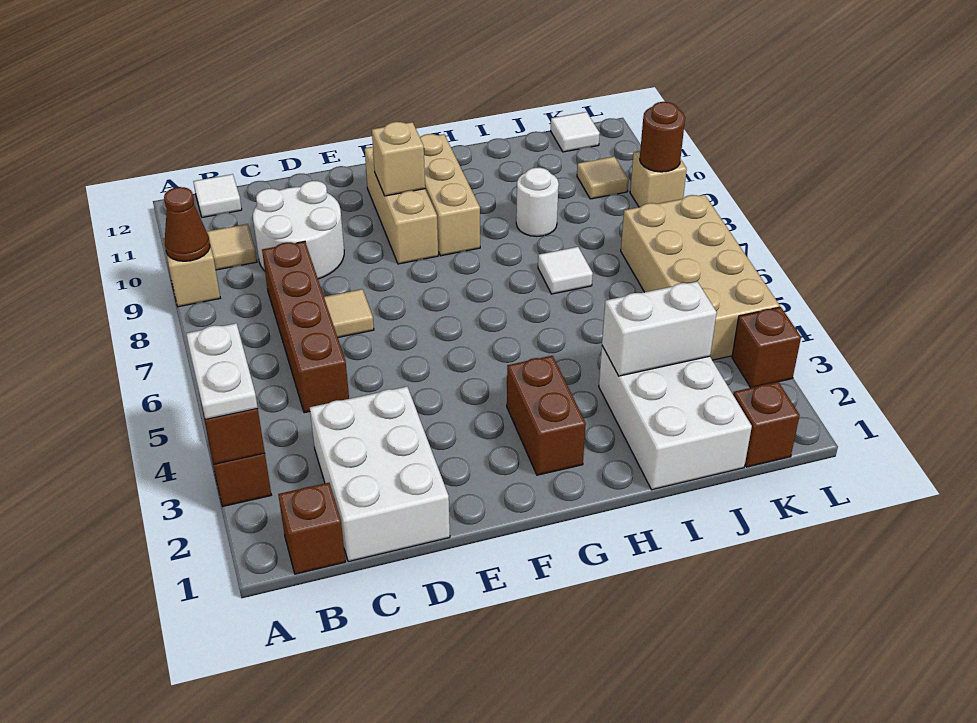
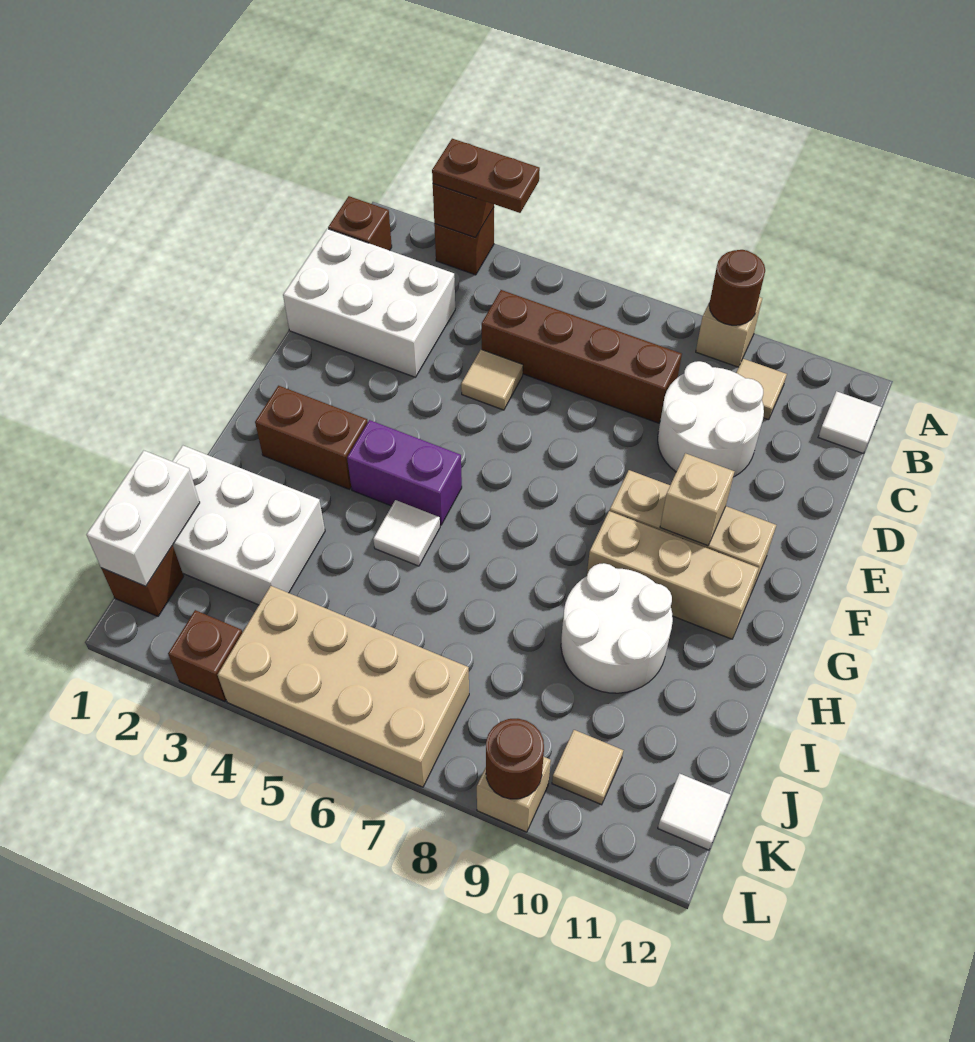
white plate A3:A4 level 3 -> brown plate A3:A4 level 3
brown cone A9 level 2 -> brown round brick A9 level 2
tan tile D7 level 1 -> tan tile D5 level 1
none -> purple brick G4:G5 level 1
white brick I3:J3 level 2 -> white brick J1:K1 level 2
white tile I7 level 1 -> white tile H5 level 1
white round brick I9 level 1 -> white round brick H9:I10 level 1

